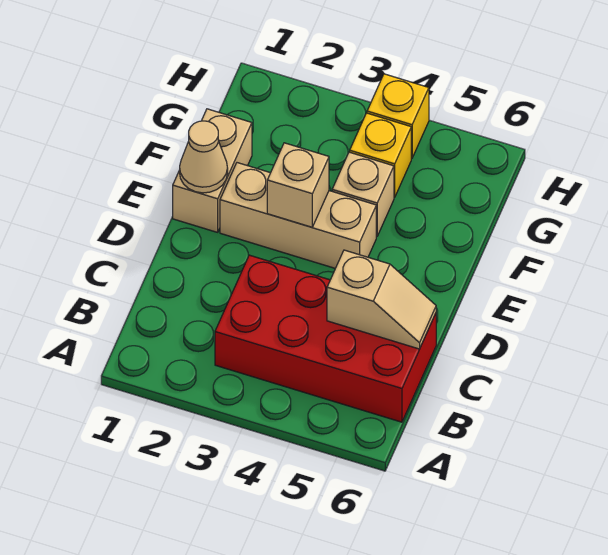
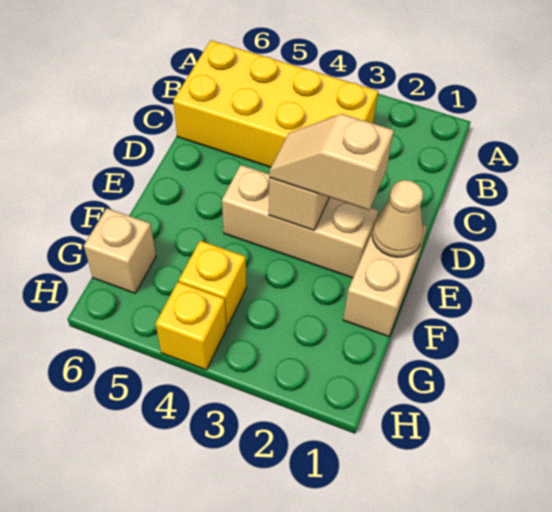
red brick B3:C6 level 1 -> yellow brick B3:C6 level 1
tan slope C5:C6 level 2 top 5 -> tan slope E2:E3 level 3 top 2
tan brick F4 level 1 -> tan brick G6 level 1

